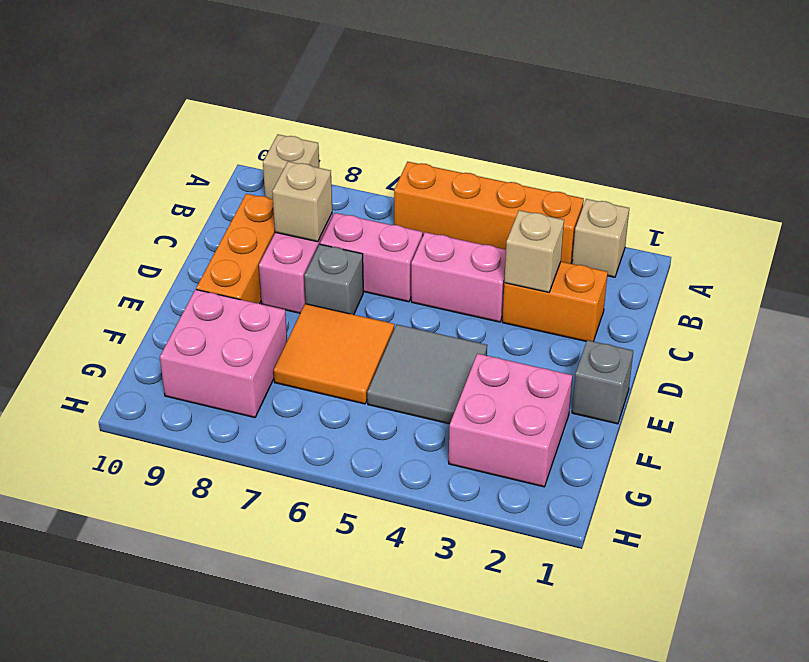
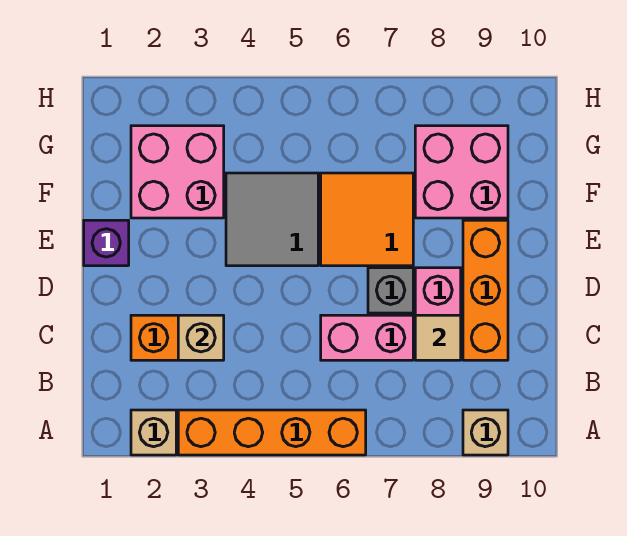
pink brick C4:C5 level 1 -> none
tan brick C8 level 2 -> tan tile C8 level 2
grey brick E1 level 1 -> purple brick E1 level 1

